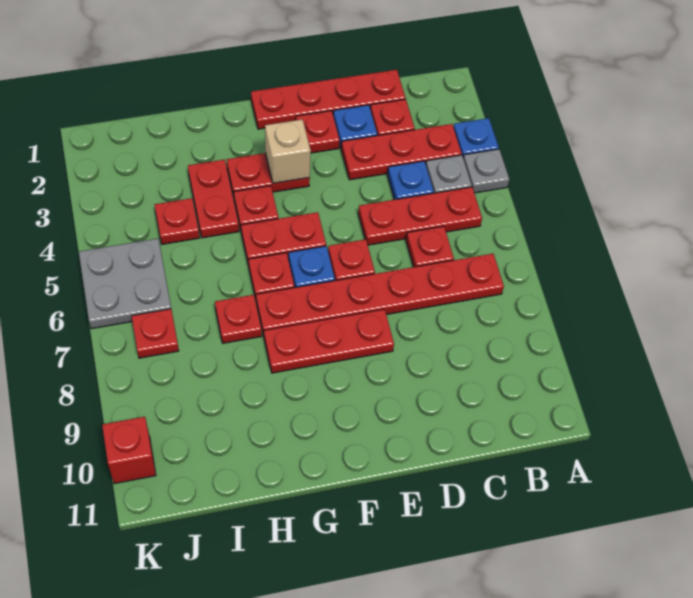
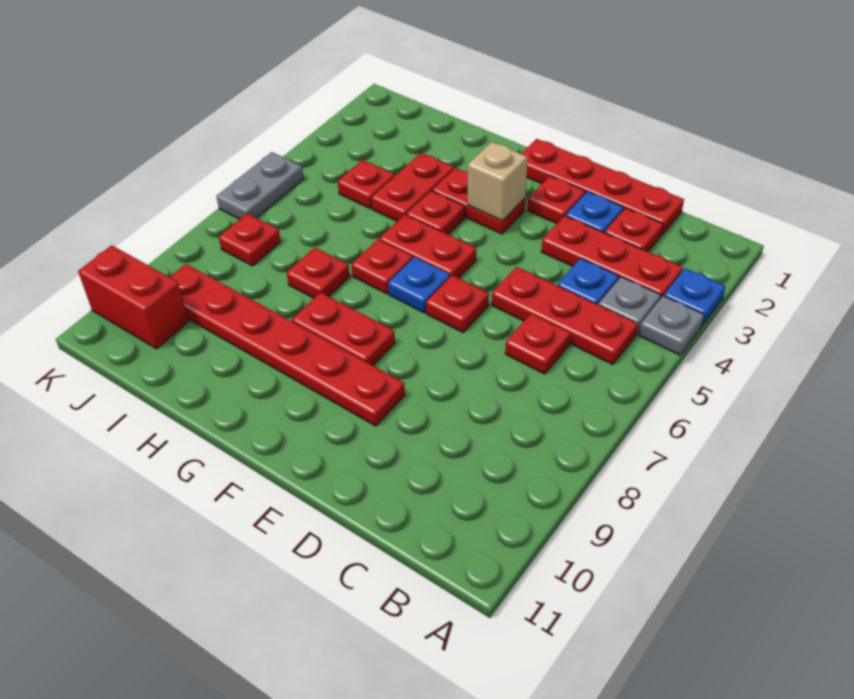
red plate B7:G7 level 1 -> red plate E9:J9 level 1
red plate E8:G8 level 1 -> red plate F8:G8 level 1
grey plate J5:K6 level 1 -> grey plate K5:K6 level 1
red brick K10 level 1 -> red brick J10:K10 level 1

